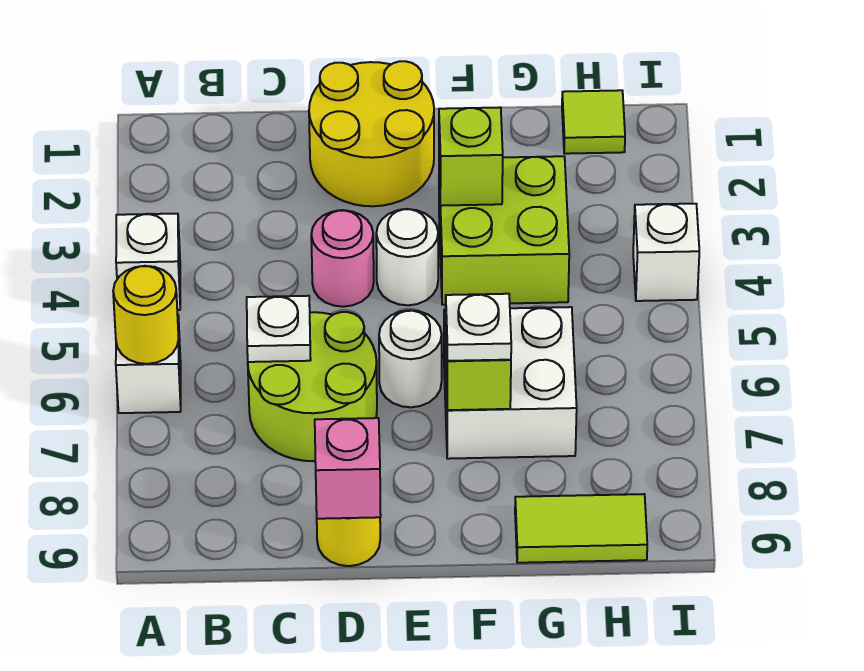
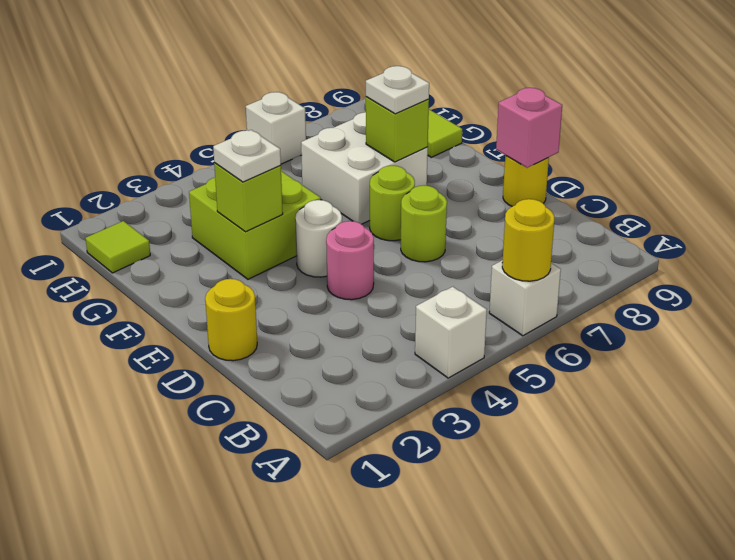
lime round brick C6:D7 level 1 -> lime round brick D6 level 1
white plate C6 level 2 -> white plate F3 level 3
yellow round brick D1:E2 level 1 -> yellow round brick D1 level 1
white round brick E6 level 1 -> lime round brick E6 level 1
white brick I4 level 1 -> white brick I6 level 1

